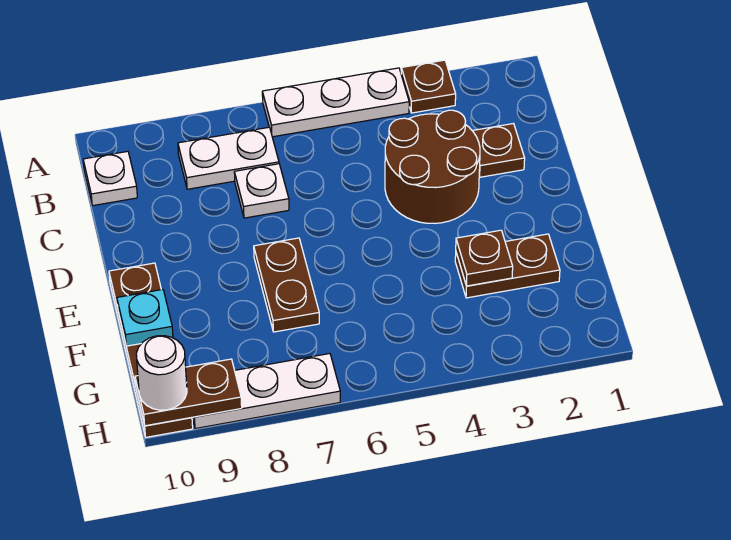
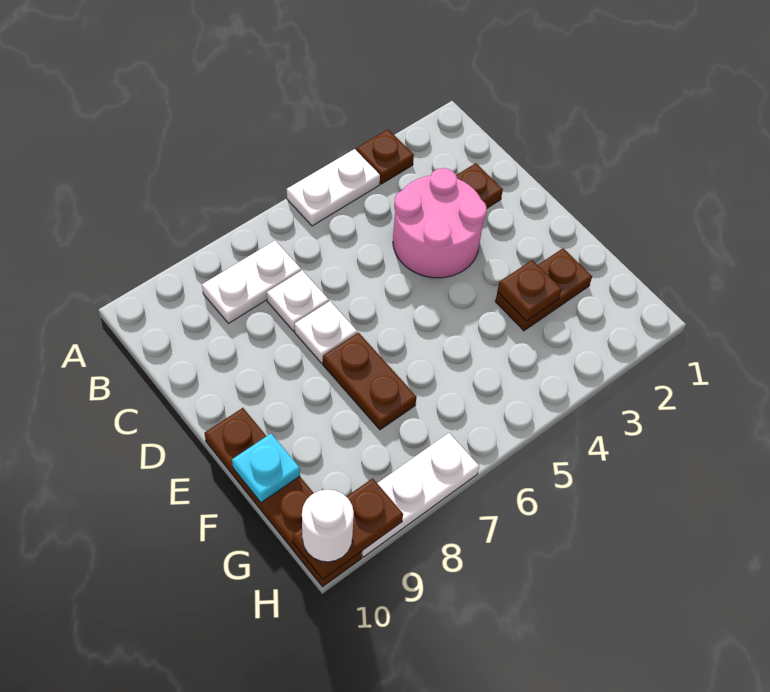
white plate A4:A6 level 1 -> white plate A4:A5 level 1
white plate B10 level 1 -> white plate D7 level 1
brown round brick C3:D4 level 1 -> pink round brick C3:D4 level 1

